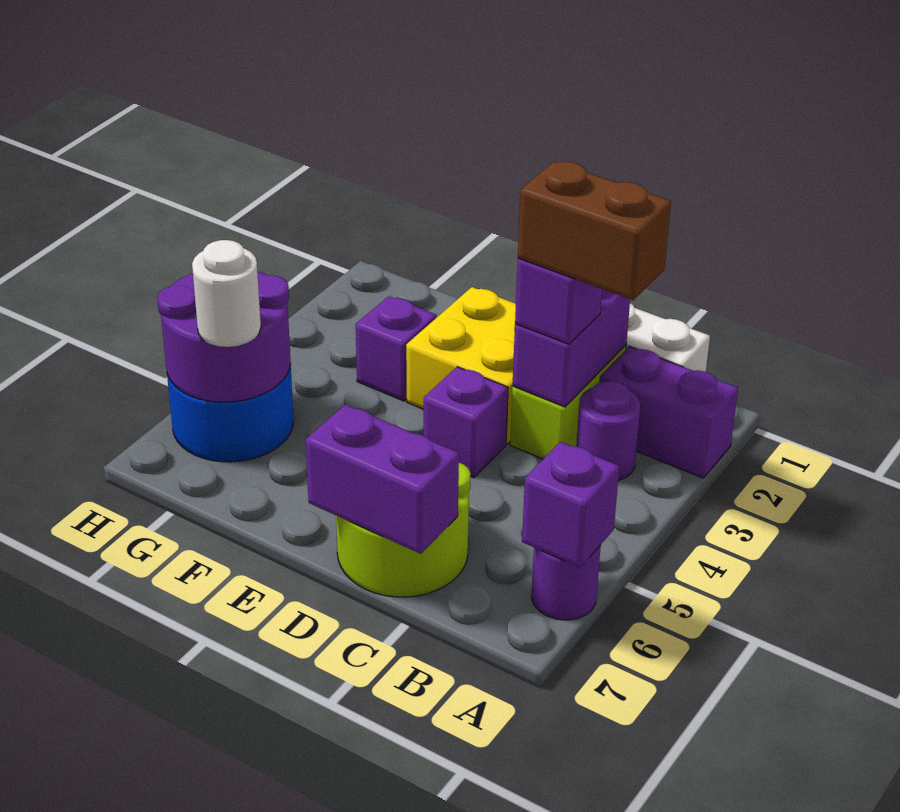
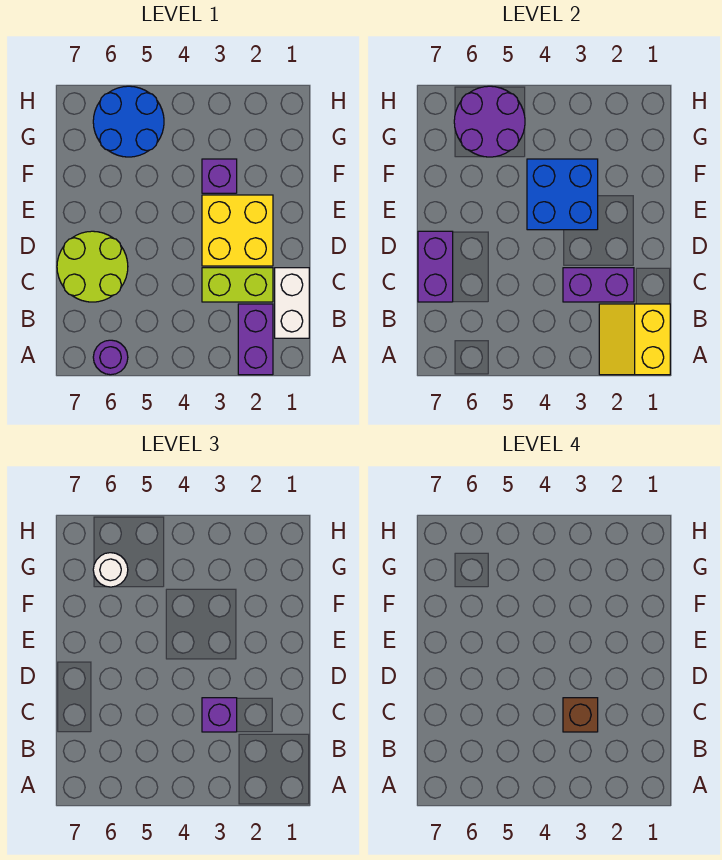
none -> yellow slope A1:B2 level 2 top 1
purple brick A6 level 2 -> none
purple round brick B3 level 1 -> none
brown brick B3:C3 level 4 -> brown brick C3 level 4
purple brick D4 level 1 -> none
none -> blue brick E3:F4 level 2

